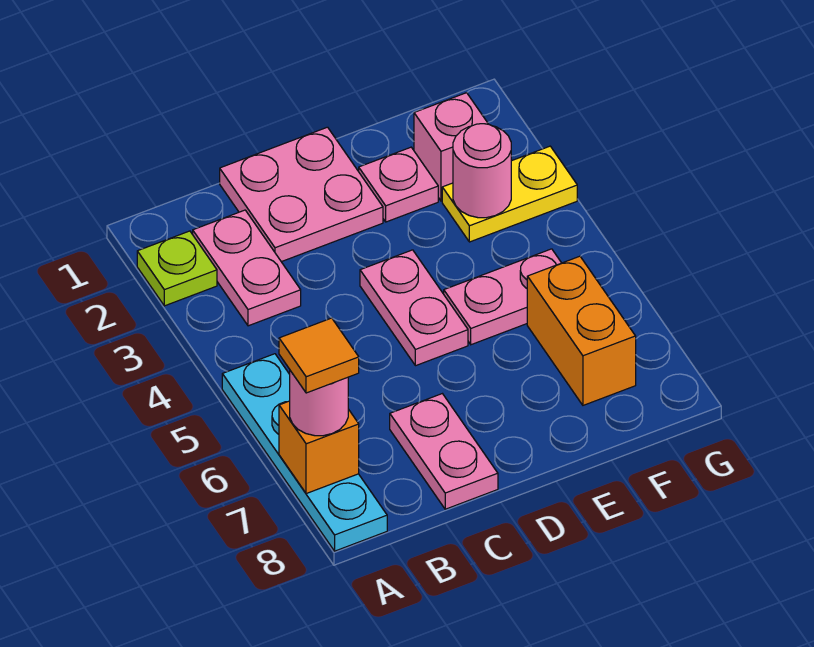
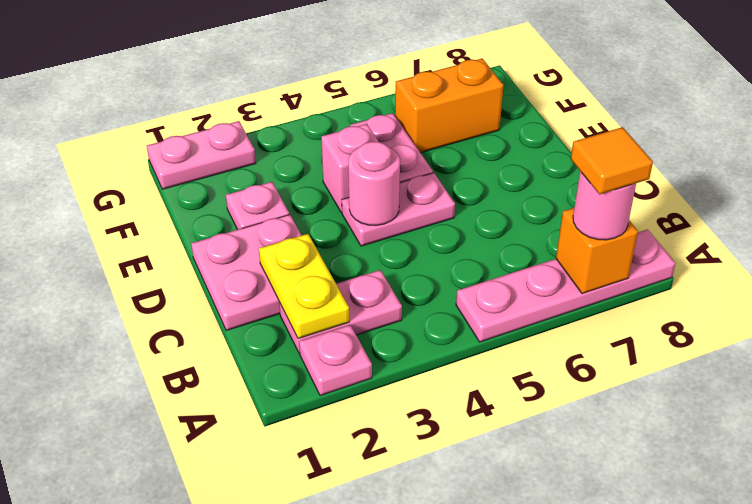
lime plate A2 level 1 -> pink plate A2 level 1
cyan plate A5:A8 level 1 -> pink plate A5:A8 level 1
pink plate C7:C8 level 1 -> pink plate G1:G2 level 1
pink brick F2 level 1 -> pink brick E4 level 1
yellow plate F3:G3 level 1 -> yellow plate B2:C2 level 2
pink round brick F3 level 2 -> pink round brick D4 level 2

